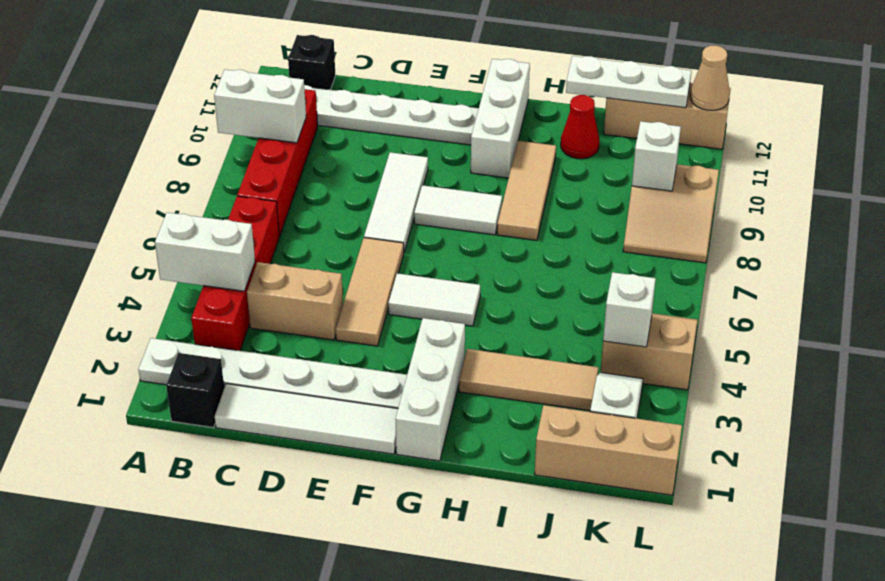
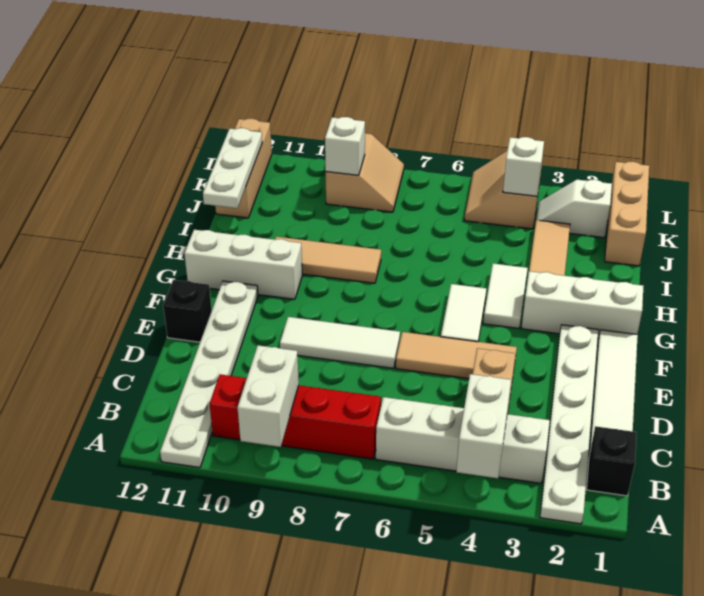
red brick B3:B6 level 1 -> white brick B3:B6 level 1
black brick B12 level 1 -> black brick E12 level 1
white tile F8:G8 level 1 -> white tile G4:H4 level 1
red cone I11 level 1 -> none
tan cone L12 level 2 -> none

